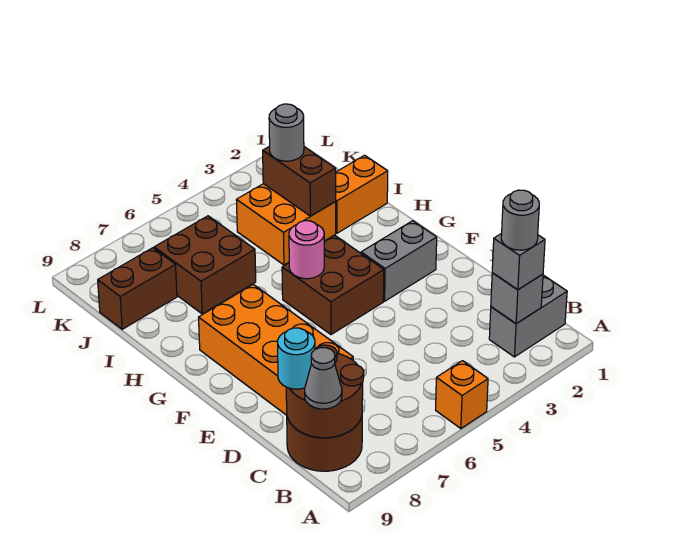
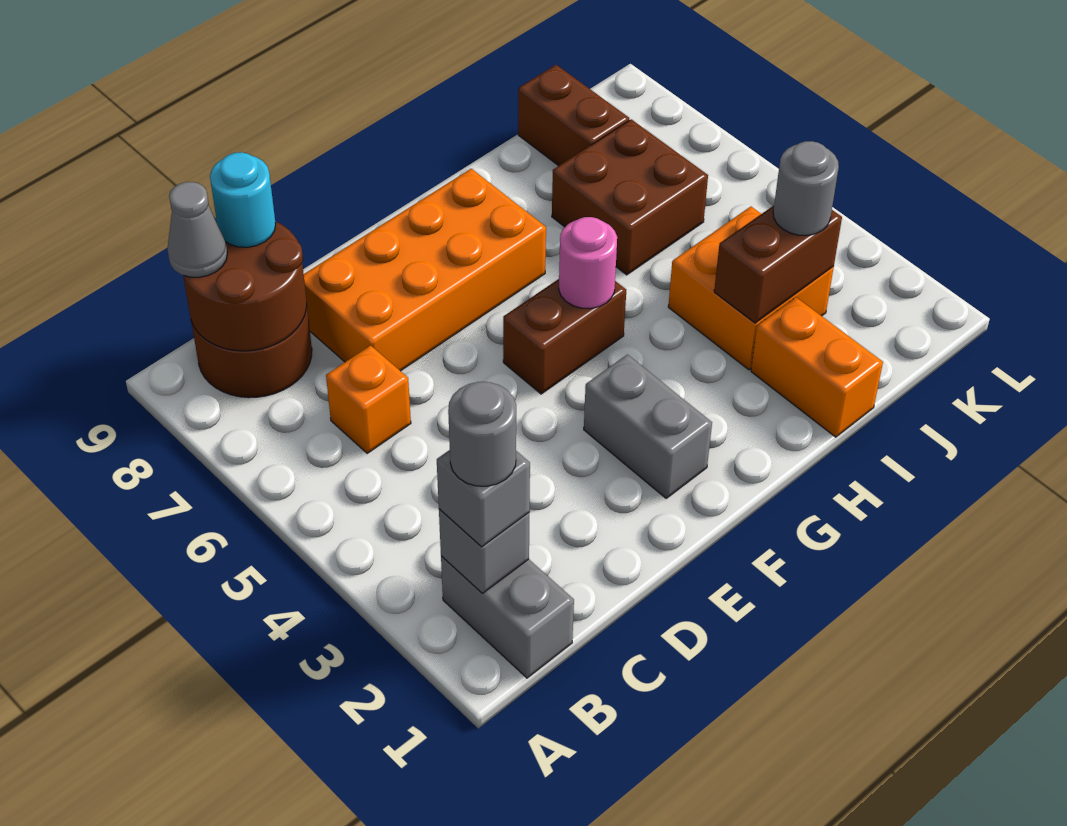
orange brick A5 level 1 -> orange brick C6 level 1
brown brick F4:G5 level 1 -> brown brick F5:G5 level 1

